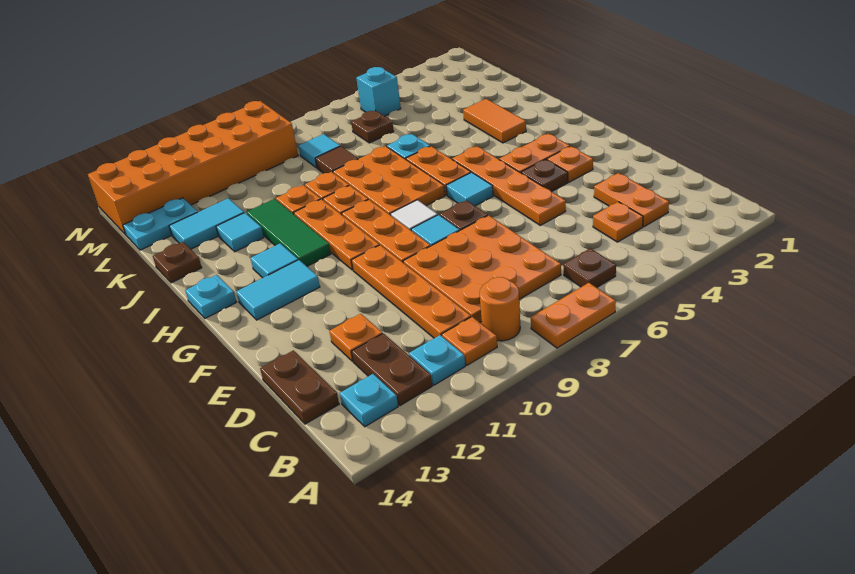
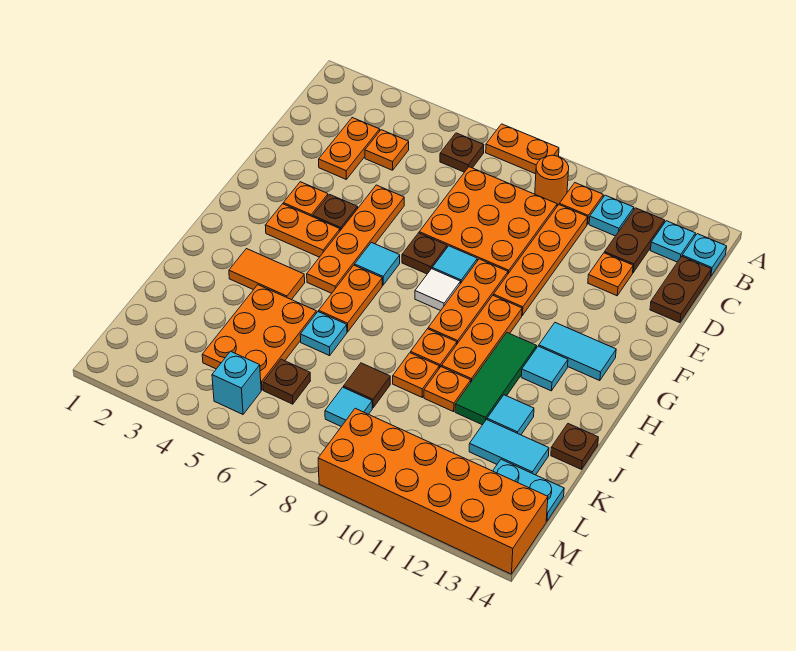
orange plate H7:J8 level 1 -> orange plate J4:L5 level 1
cyan plate H14 level 1 -> cyan plate B14 level 1
orange tile I3:J3 level 1 -> orange tile I3:I4 level 1

